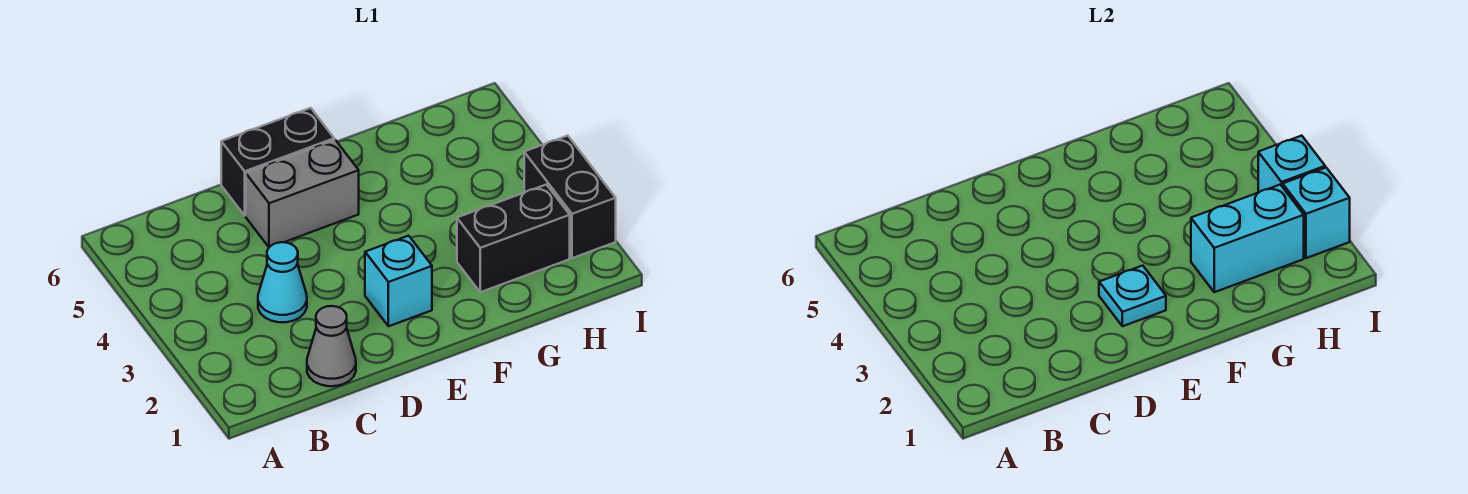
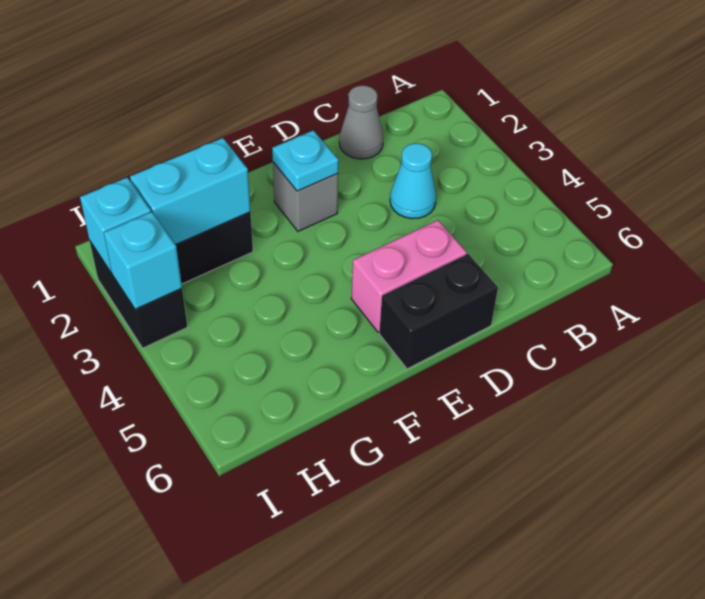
grey brick D5:E5 level 1 -> pink brick D5:E5 level 1
cyan brick E2 level 1 -> grey brick E2 level 1

